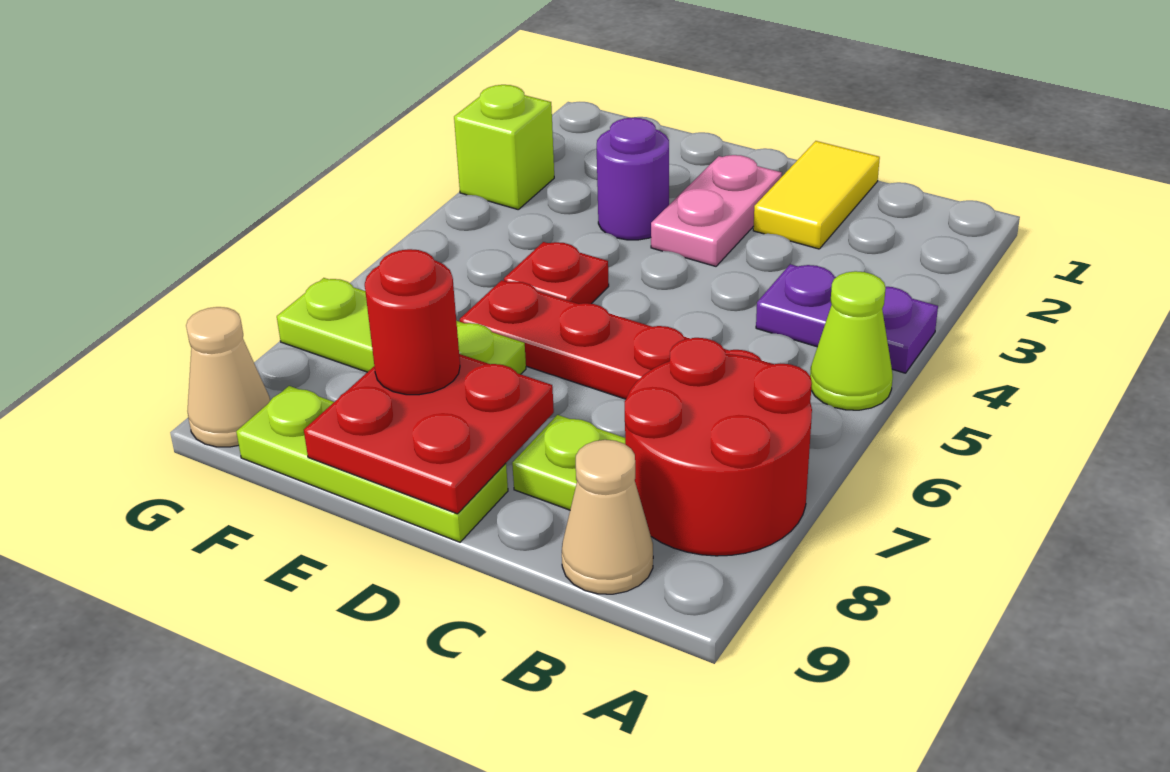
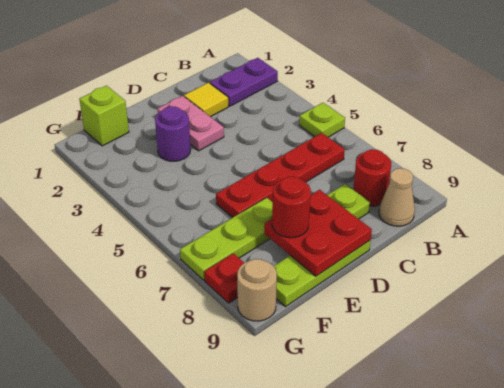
purple plate A4:B4 level 1 -> purple plate A2:B2 level 1
lime cone A5 level 1 -> lime plate A5 level 1
red round brick A7:B8 level 1 -> red round brick B8 level 1
yellow tile C1:C2 level 1 -> yellow tile C2 level 1
red plate E5 level 1 -> red plate G8 level 1
lime brick G3 level 1 -> lime brick F1 level 1
tan cone G9 level 1 -> tan round brick G9 level 1

